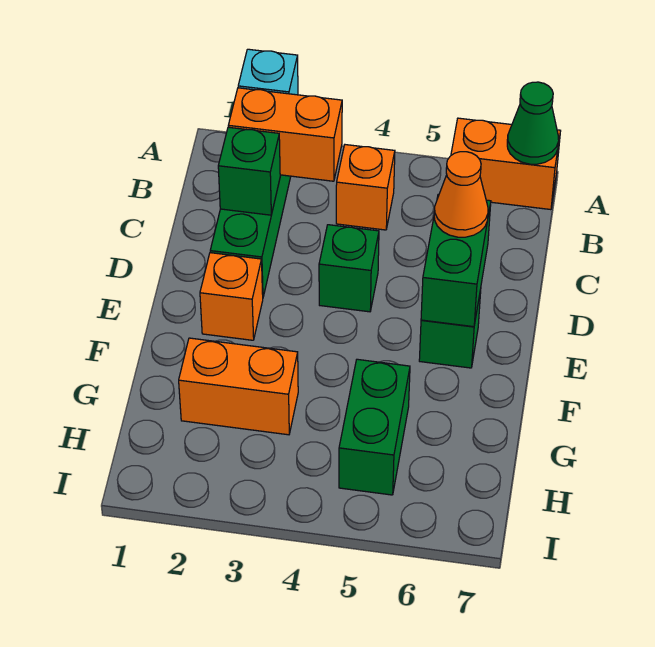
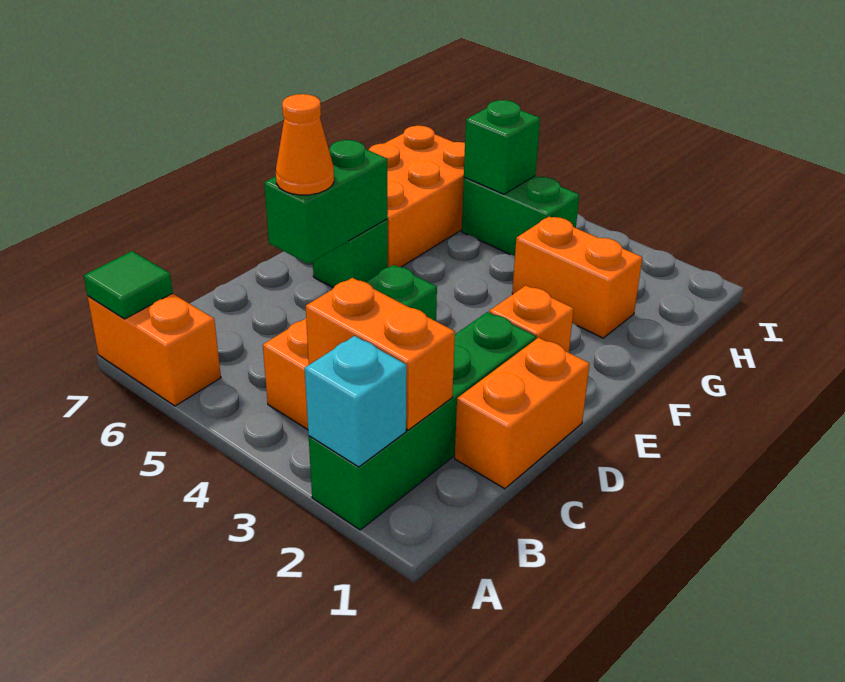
green cone A7 level 2 -> green tile A7 level 2
none -> orange brick C1:D1 level 1
green brick C2 level 2 -> green brick H5 level 2
none -> orange brick F6:H7 level 1
green brick G5:H5 level 1 -> green brick H4:H5 level 1

